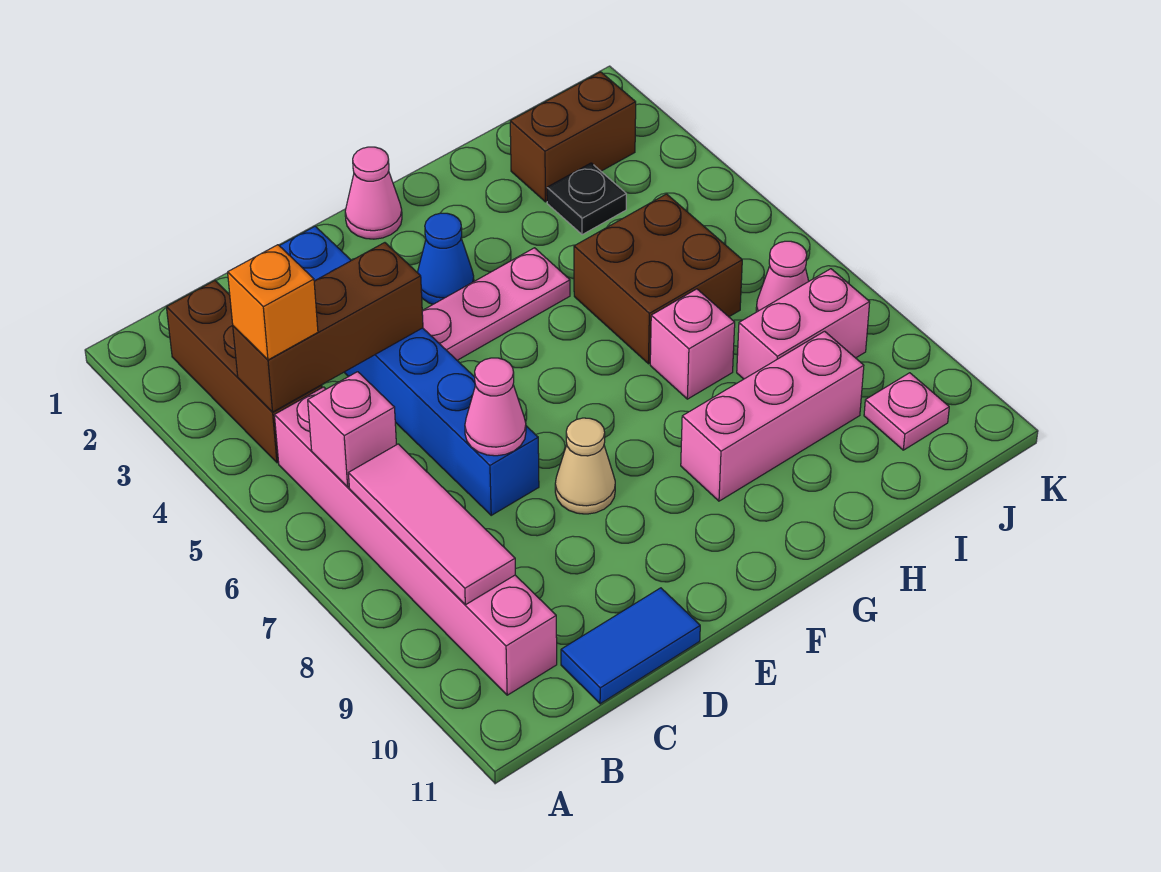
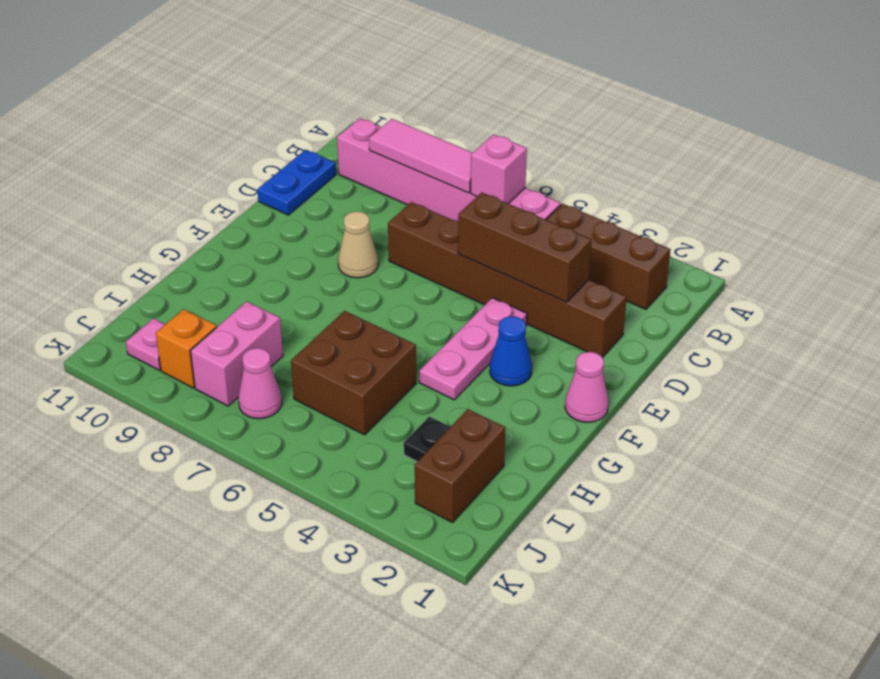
brown brick B4:D4 level 2 -> brown brick D3:D5 level 2
orange brick B4 level 3 -> orange brick J9 level 1
blue tile C11:D11 level 1 -> blue plate C11:D11 level 1
blue brick D2:D7 level 1 -> brown brick D2:D7 level 1
pink cone D7 level 2 -> none
pink brick G9:I9 level 1 -> none
pink brick H7 level 1 -> none

